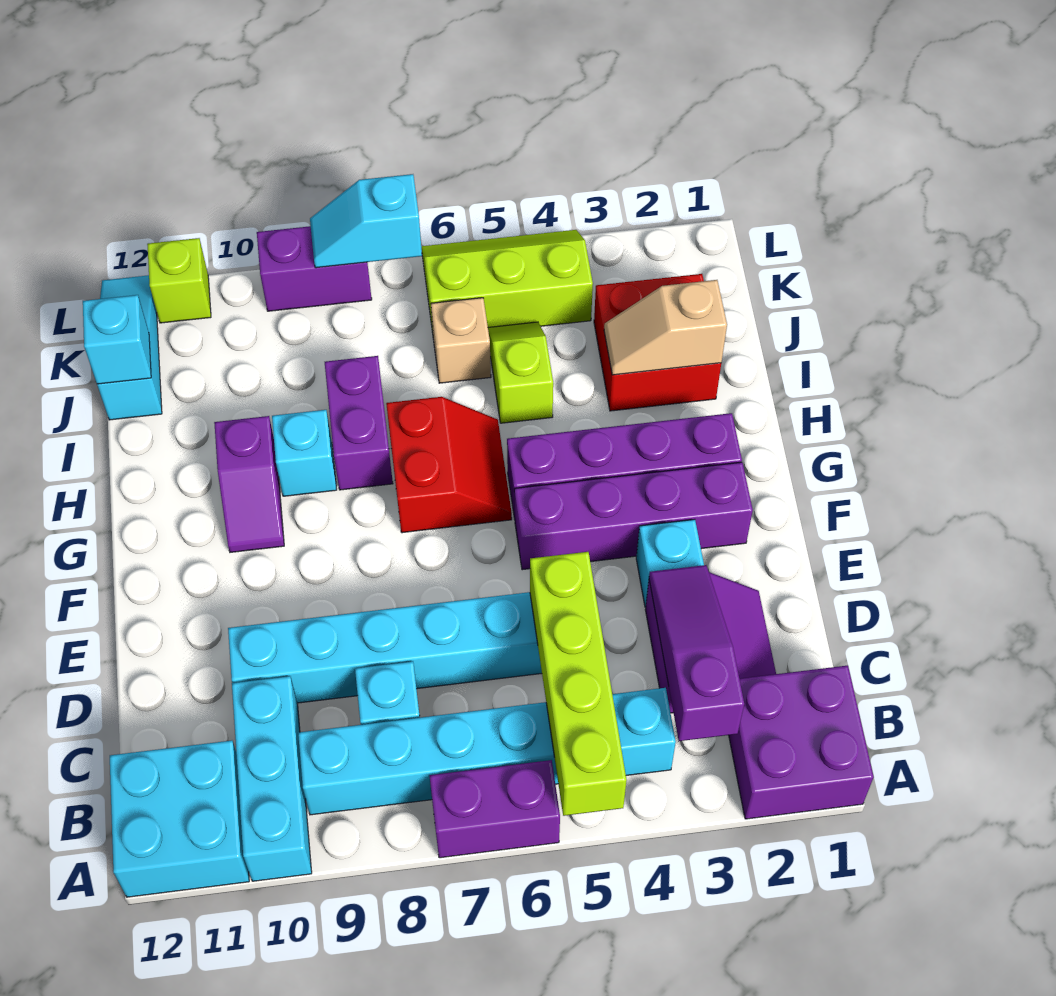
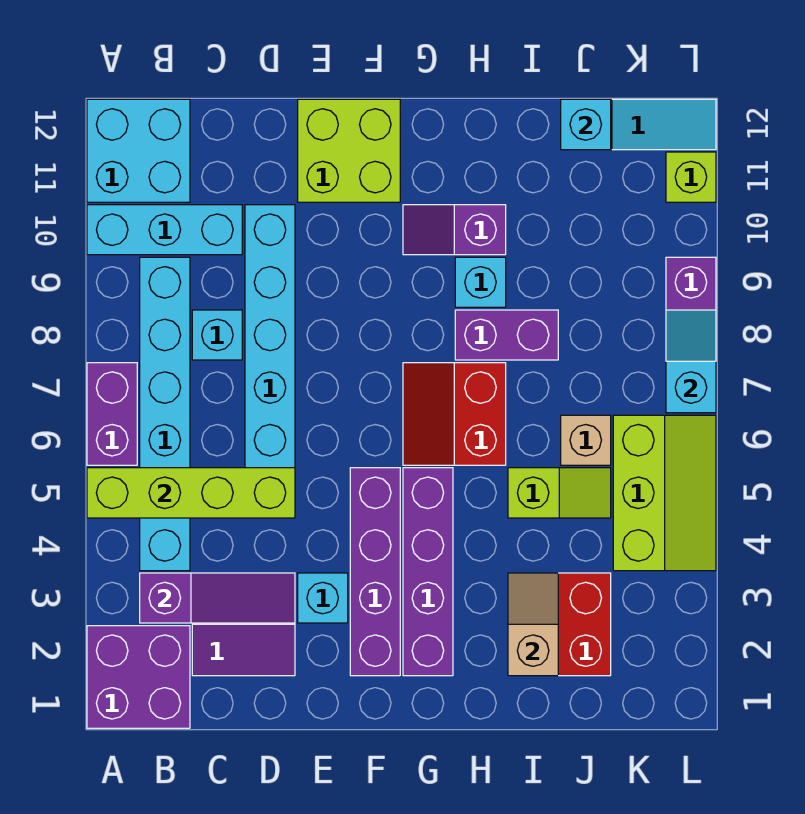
none -> lime brick E11:F12 level 1
red slope G6:H7 level 1 top 7 -> red slope G6:H7 level 1 top H

